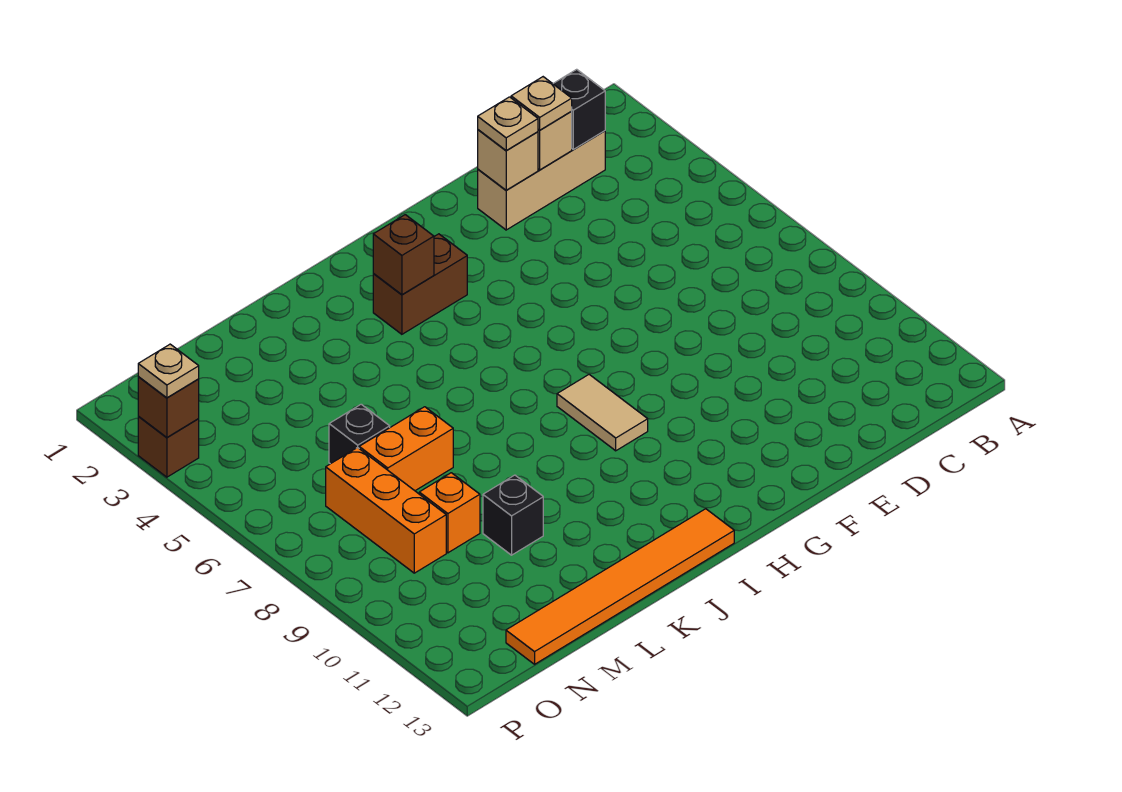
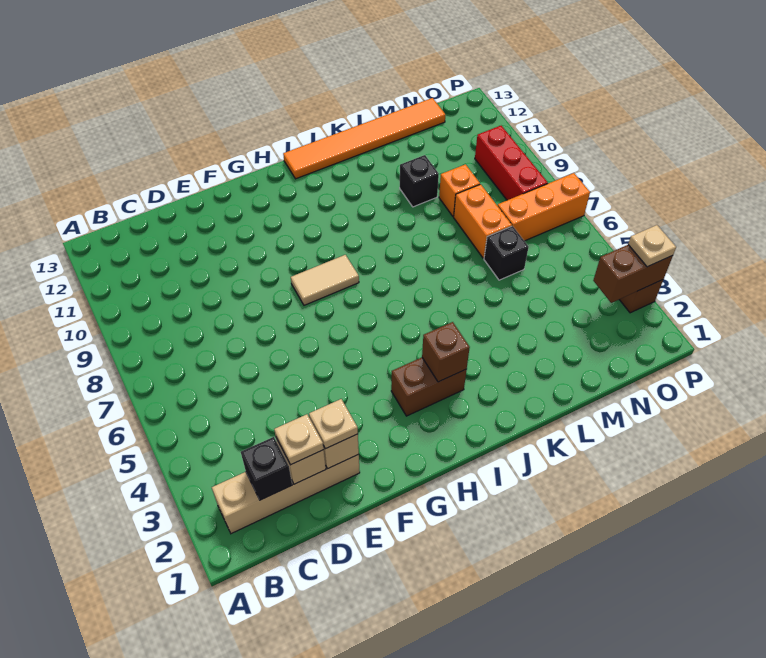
tan brick C2:E2 level 1 -> tan brick B2:E2 level 1
tan tile H8:H9 level 1 -> tan tile G8:H8 level 1
orange brick L7:M7 level 1 -> orange brick M7:M8 level 1
orange brick N7:N9 level 1 -> orange brick N7:P7 level 1
none -> red brick O8:O10 level 1
brown brick P3 level 2 -> brown brick O3:P3 level 2

